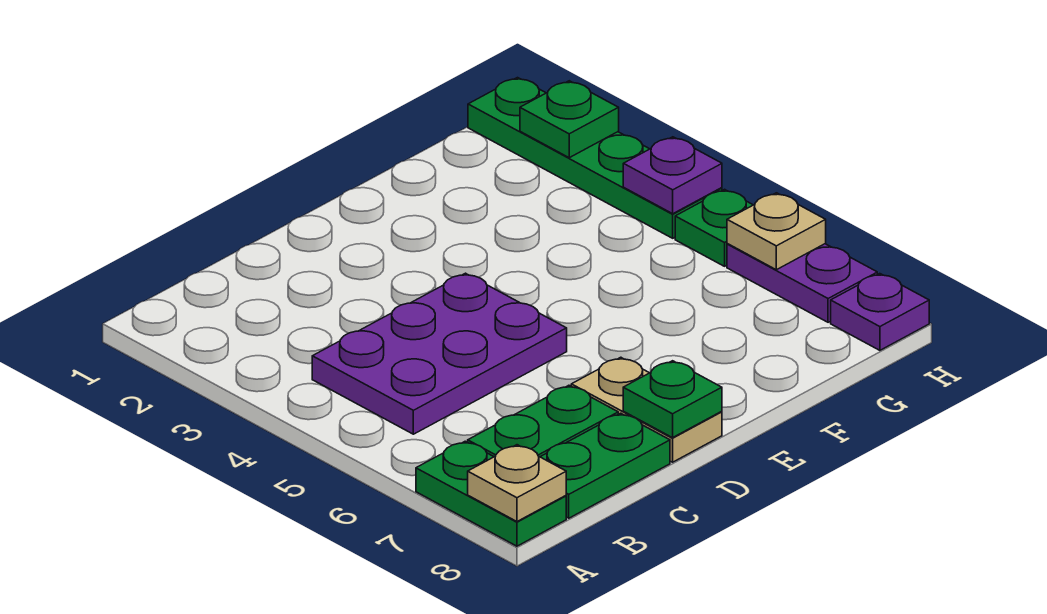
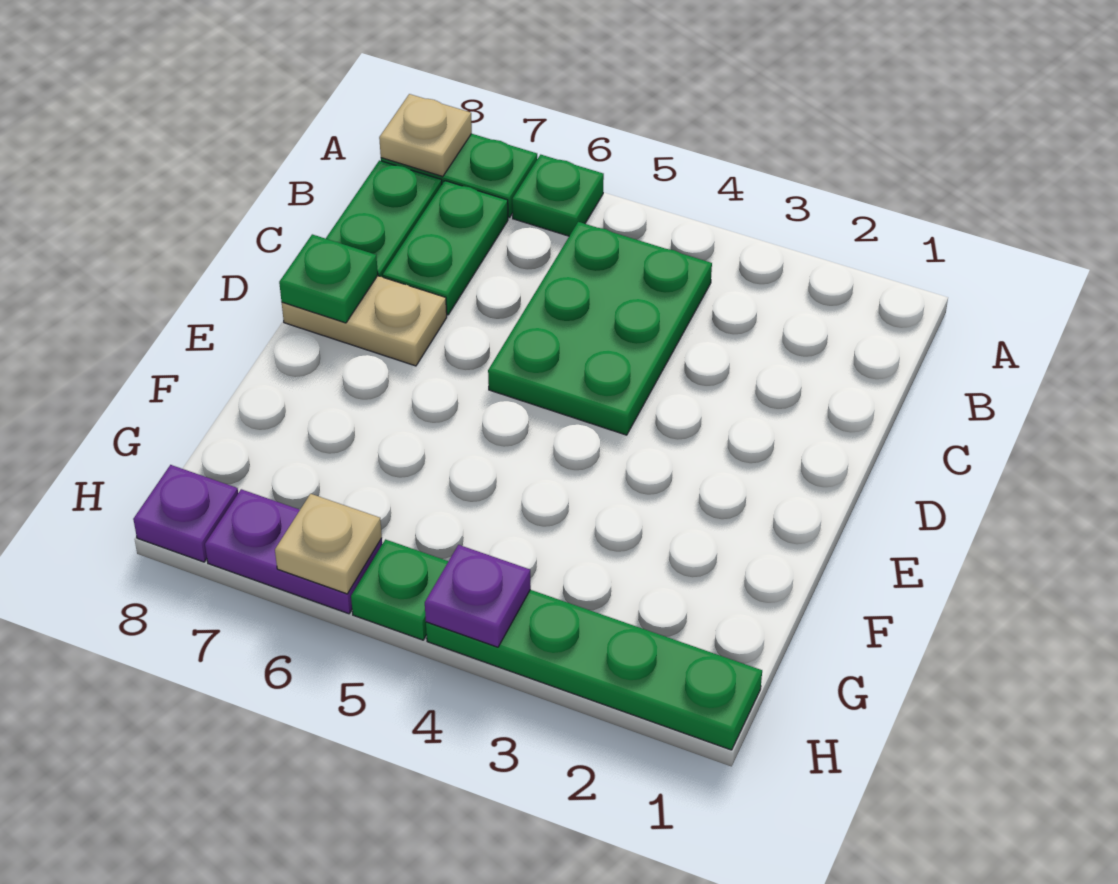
purple plate B4:D5 level 1 -> green plate B4:D5 level 1
green plate H2 level 2 -> green plate A6 level 1

